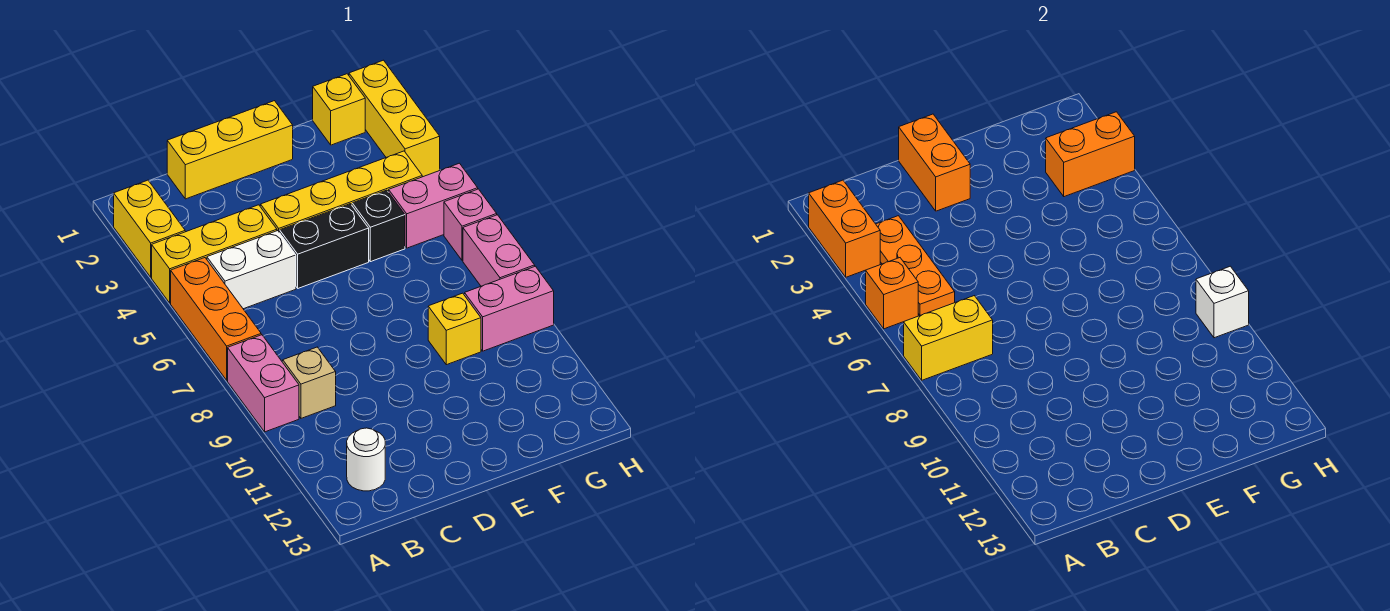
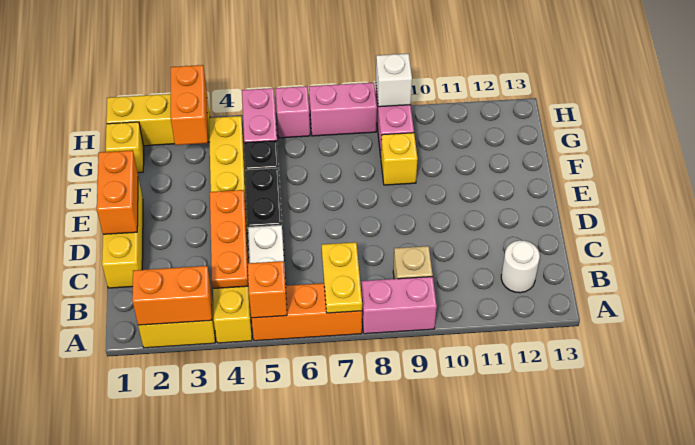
yellow brick A7:B7 level 2 -> yellow plate A7:B7 level 2
orange plate B3:B5 level 2 -> orange plate B4:D4 level 2
orange brick D1:D2 level 2 -> orange brick D1:E1 level 2

